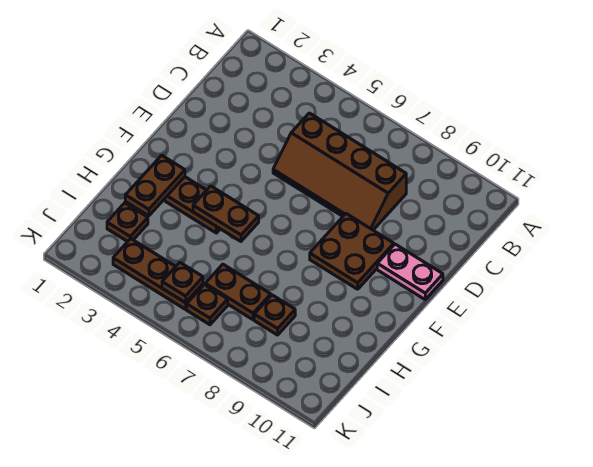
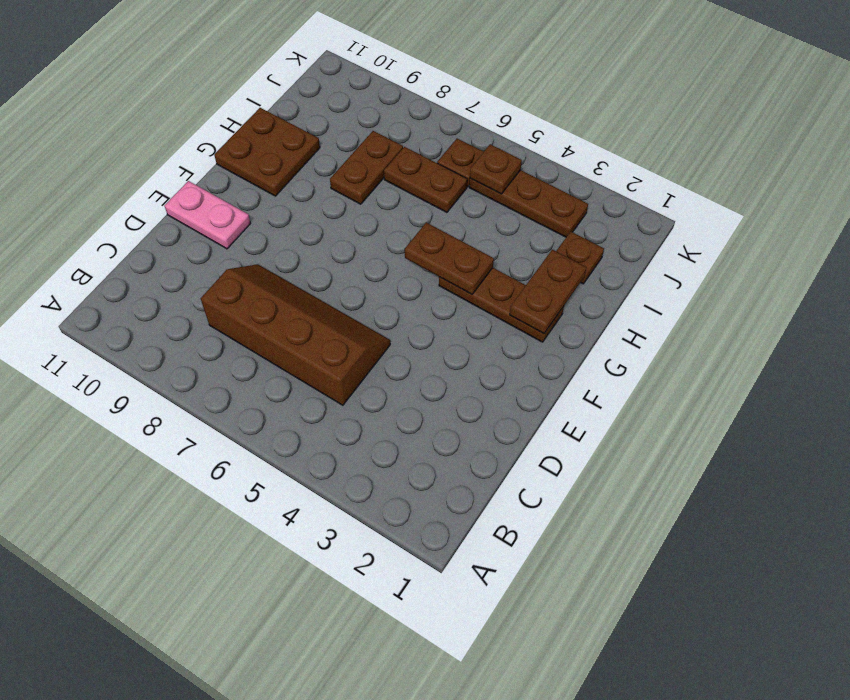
brown plate E8:F9 level 1 -> brown plate G10:H11 level 1
brown plate I8 level 1 -> brown plate H8:I8 level 1

